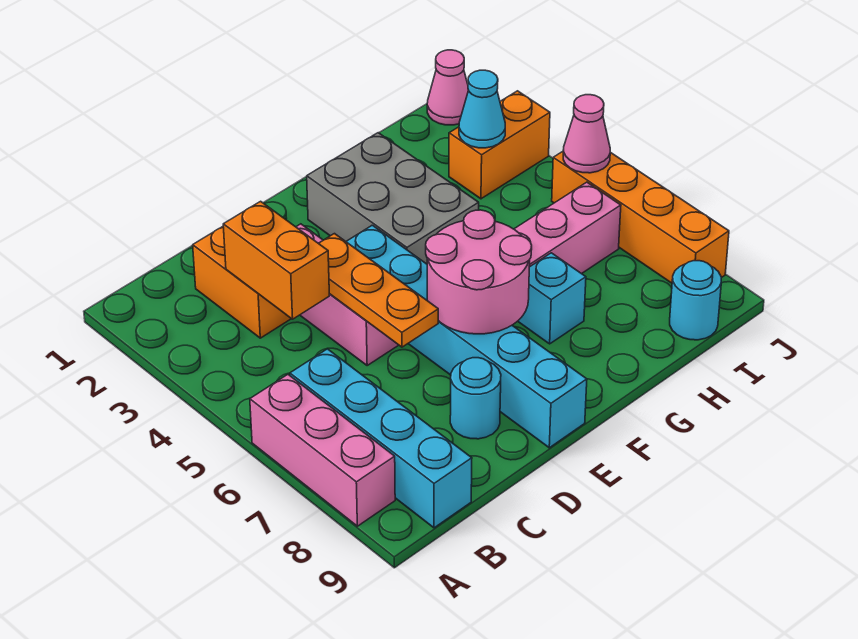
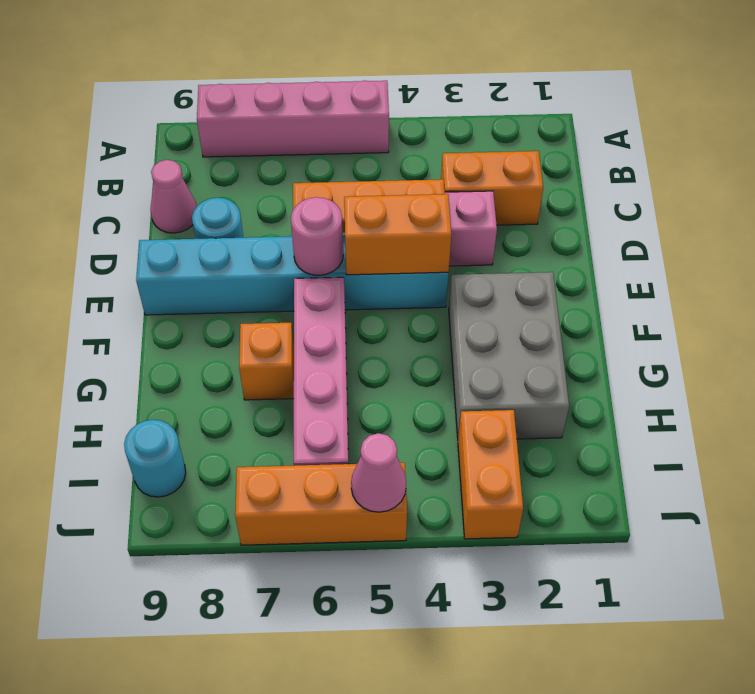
pink brick A6:A8 level 1 -> pink brick A5:A8 level 1
cyan brick B6:B9 level 1 -> none
orange brick C3:C4 level 2 -> orange brick E4:E5 level 2
pink round brick E6:F7 level 2 -> pink round brick E6 level 2
grey brick F2:G4 level 1 -> grey brick F2:H3 level 1
cyan brick G7 level 1 -> orange brick G7 level 1
cyan cone I3 level 2 -> none
pink cone J1 level 1 -> pink cone C9 level 1
orange brick J5:J8 level 1 -> orange brick J5:J7 level 1

